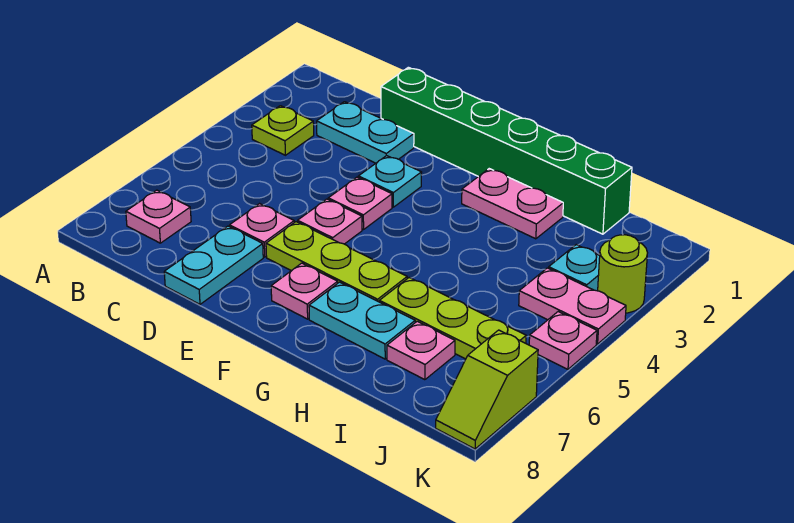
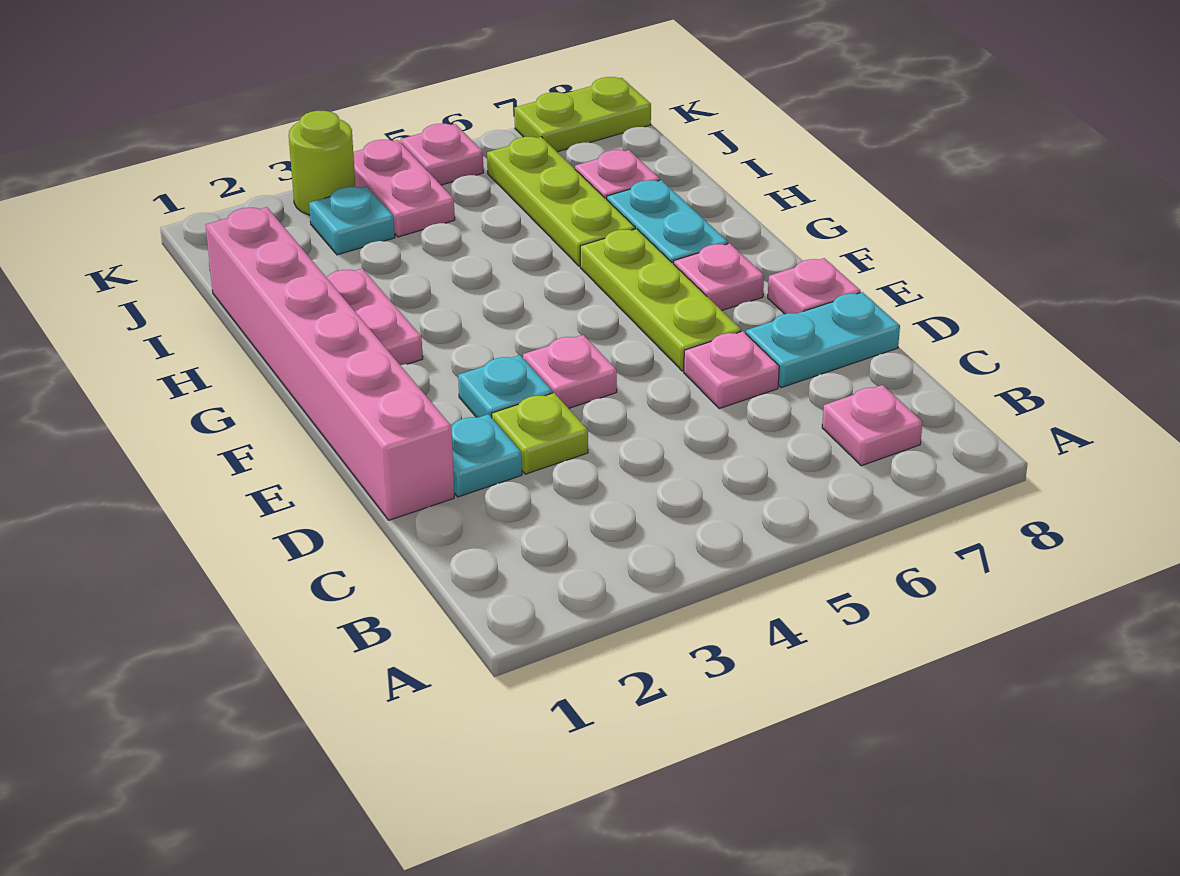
lime plate B3 level 1 -> lime plate D3 level 1
cyan plate C2:D2 level 1 -> cyan plate D2 level 1
green brick D1:I1 level 1 -> pink brick D1:I1 level 1
pink plate E5 level 1 -> pink plate E8 level 1
lime slope K7:K8 level 1 top 7 -> lime plate K7:K8 level 1

